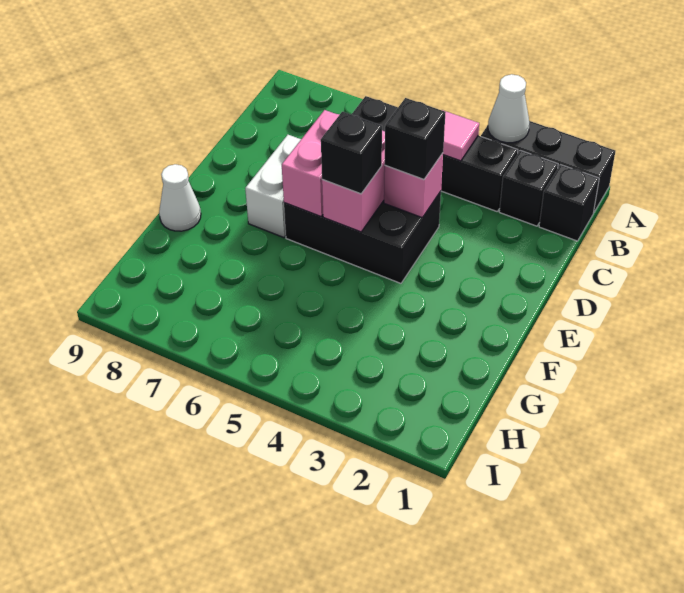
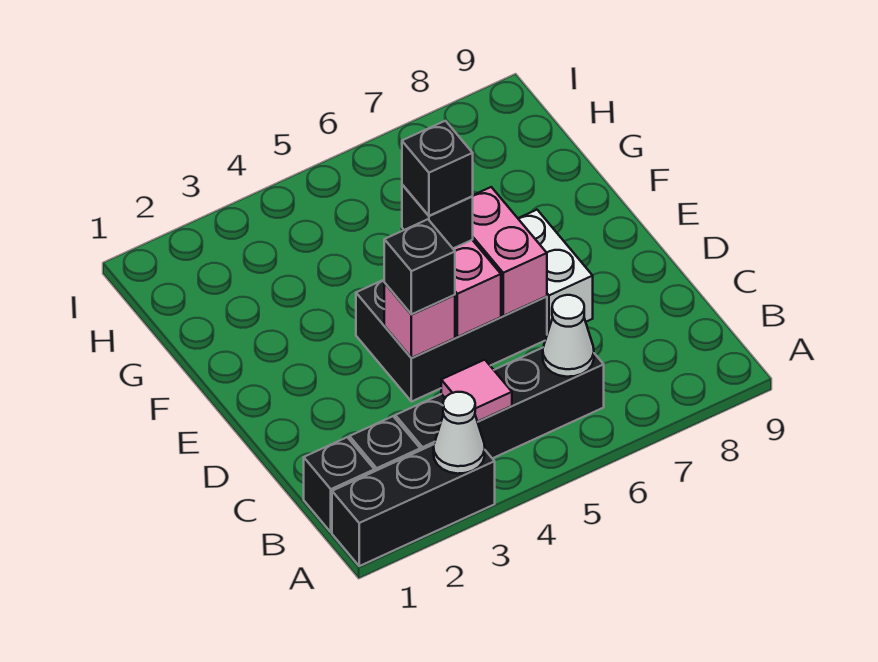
none -> black brick E5 level 4
white cone F9 level 1 -> white cone B6 level 2

